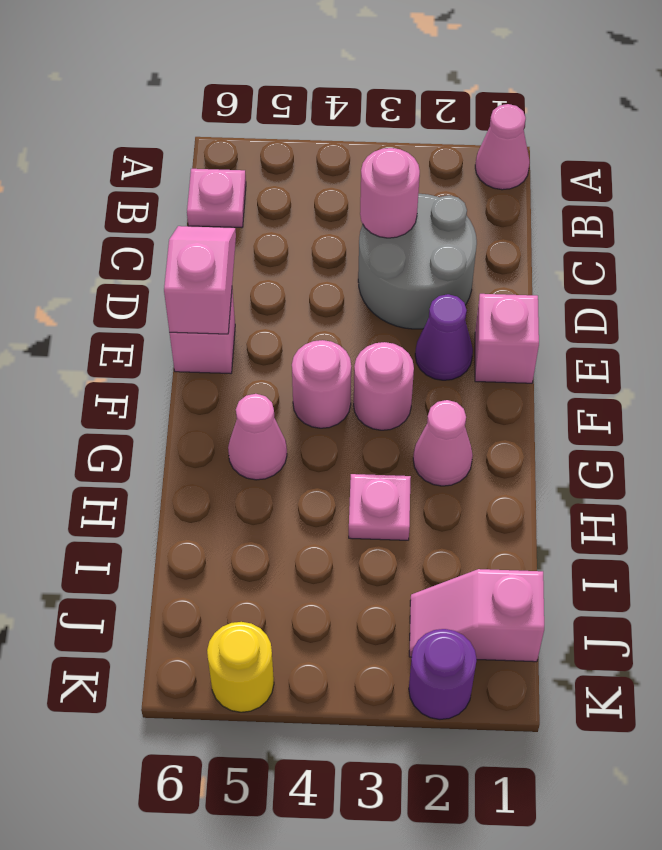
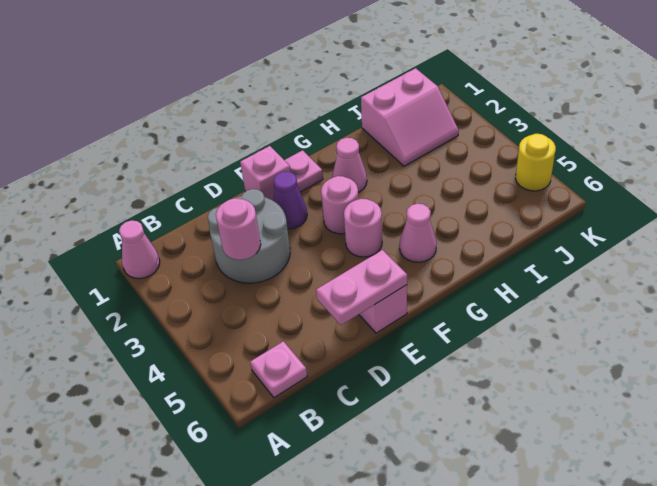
pink slope D6:E6 level 2 top E -> pink plate D6:E6 level 2
pink plate H3 level 1 -> pink plate F1 level 1
pink slope J1:J2 level 1 top 1 -> pink slope I1:J2 level 1 top 1
purple round brick K2 level 1 -> none

